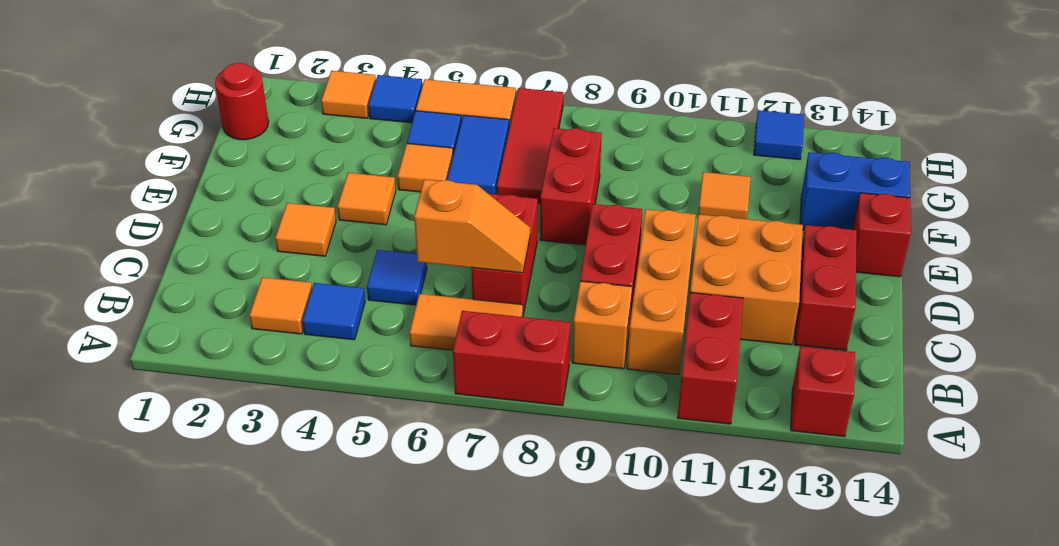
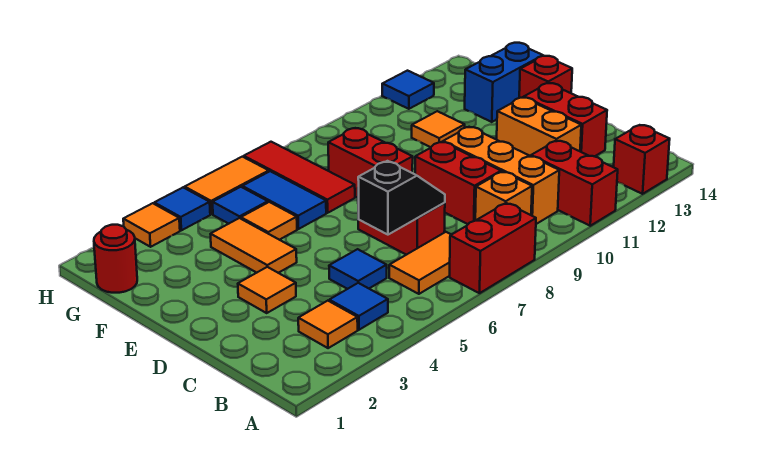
orange slope C6:C7 level 2 top 6 -> black slope C6:C7 level 2 top 6
orange brick C11:D12 level 1 -> orange brick C12:D12 level 1
orange tile E4 level 1 -> orange tile E4:F4 level 1

